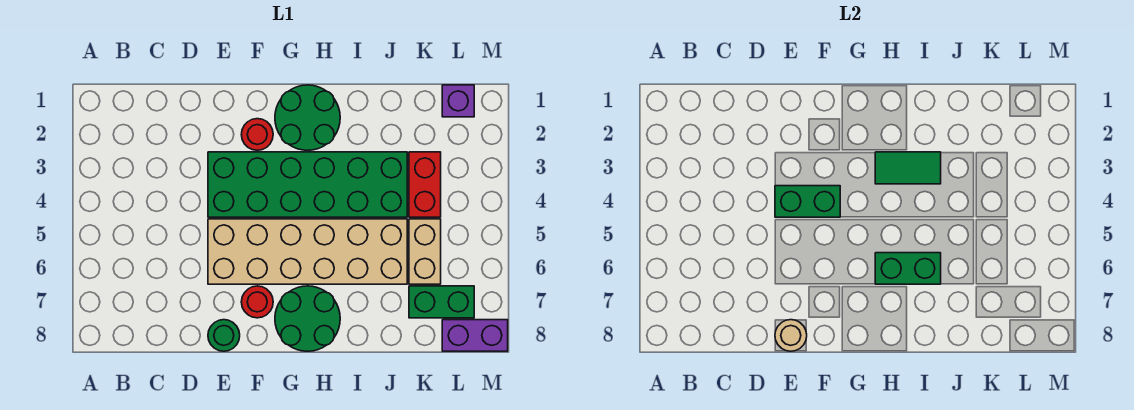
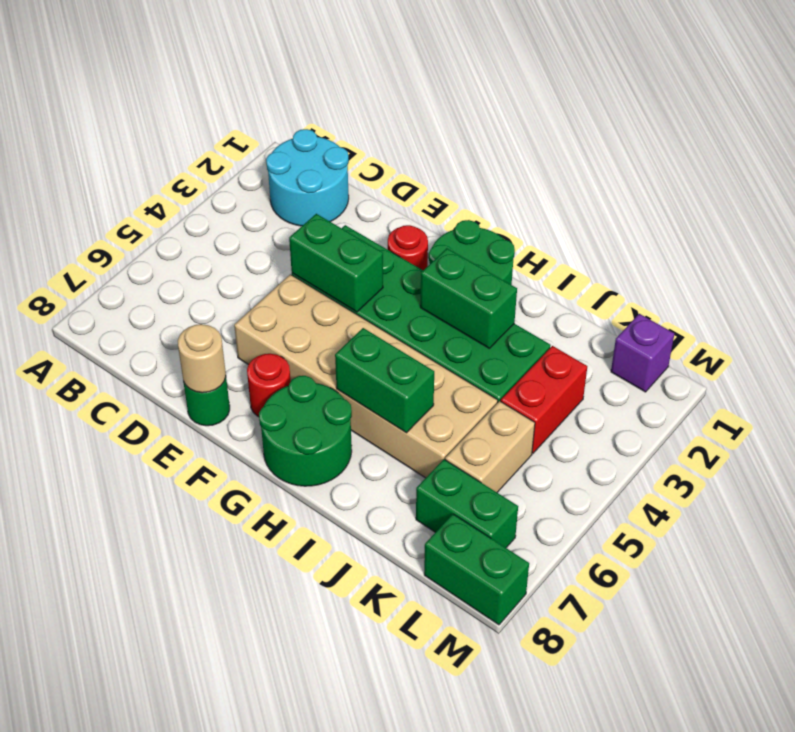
none -> cyan round brick B1:C2 level 1
green tile H3:I3 level 2 -> green brick H3:I3 level 2
purple brick L8:M8 level 1 -> green brick L8:M8 level 1

